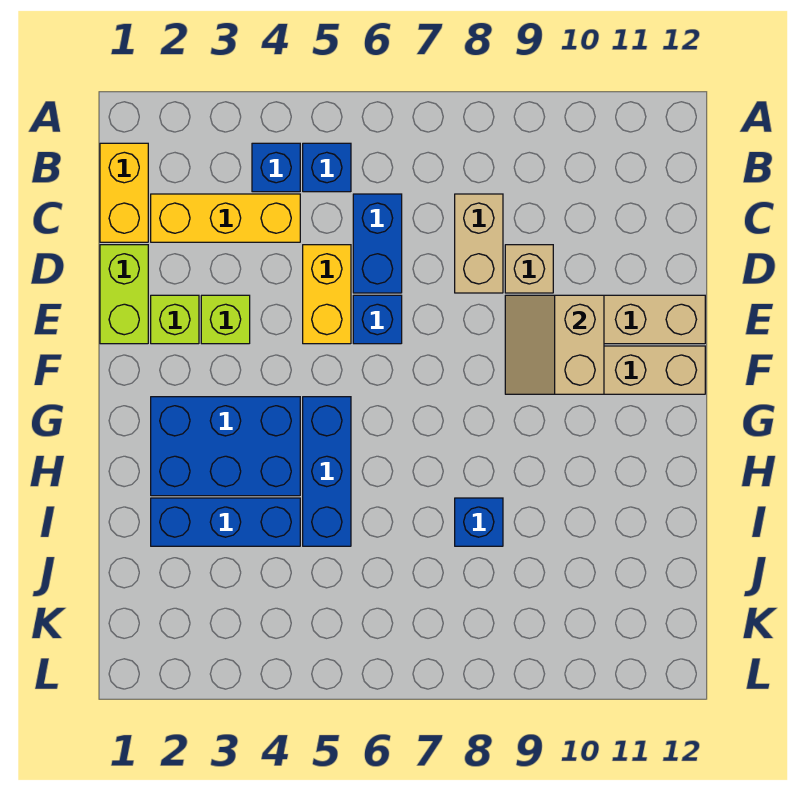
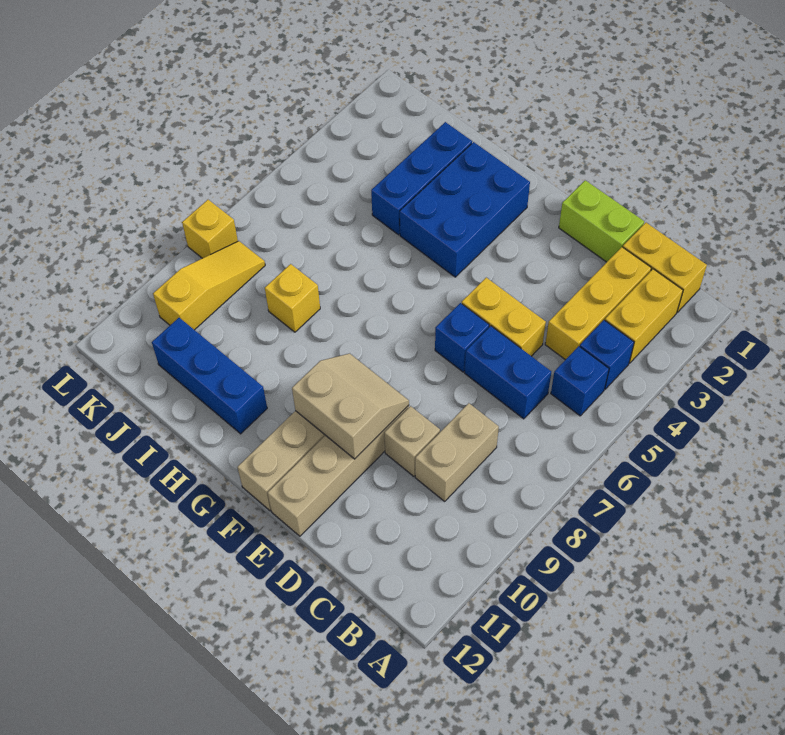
none -> yellow brick B2:B3 level 1
tan brick C8:D8 level 1 -> tan brick C8:C9 level 1
lime brick E2 level 1 -> none
lime brick E3 level 1 -> none
blue brick G5:I5 level 1 -> blue brick H11:J11 level 1
blue brick I8 level 1 -> yellow brick I8 level 1
none -> yellow slope K8:K10 level 1 top 10
none -> yellow brick L8 level 1

